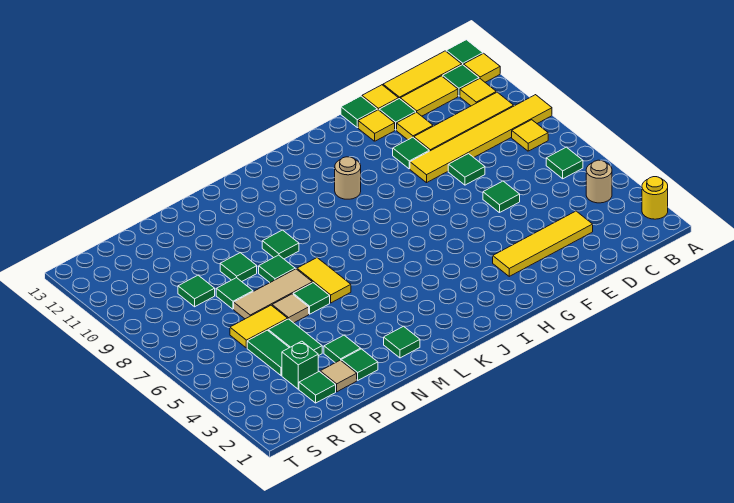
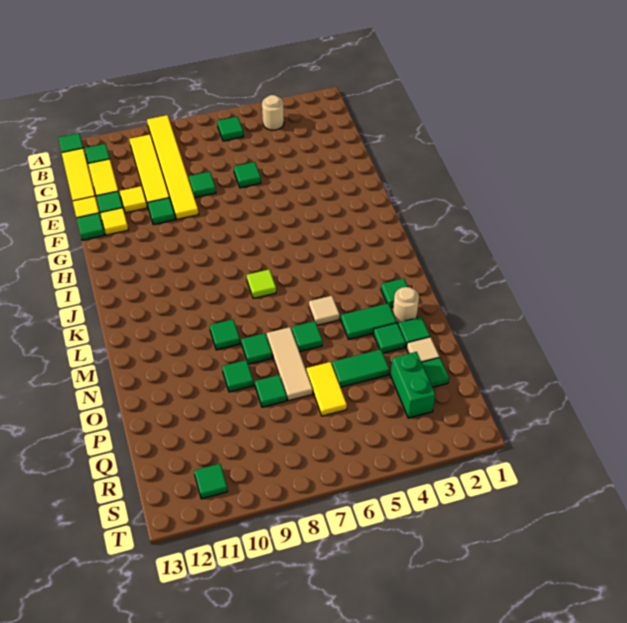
yellow round brick A2 level 1 -> none
yellow tile A12 level 1 -> none
yellow tile B8 level 1 -> none
yellow tile B11 level 1 -> none
yellow tile D3:G3 level 1 -> none
tan round brick I10 level 1 -> tan round brick N2 level 1
none -> lime tile K7 level 1
yellow tile M6:M7 level 1 -> none
tan tile O6 level 1 -> tan tile M5 level 1
green brick Q3 level 1 -> green brick Q3:R3 level 1
green tile Q4:Q5 level 1 -> green tile N3:N4 level 1
green tile Q9 level 1 -> green tile S11 level 1

